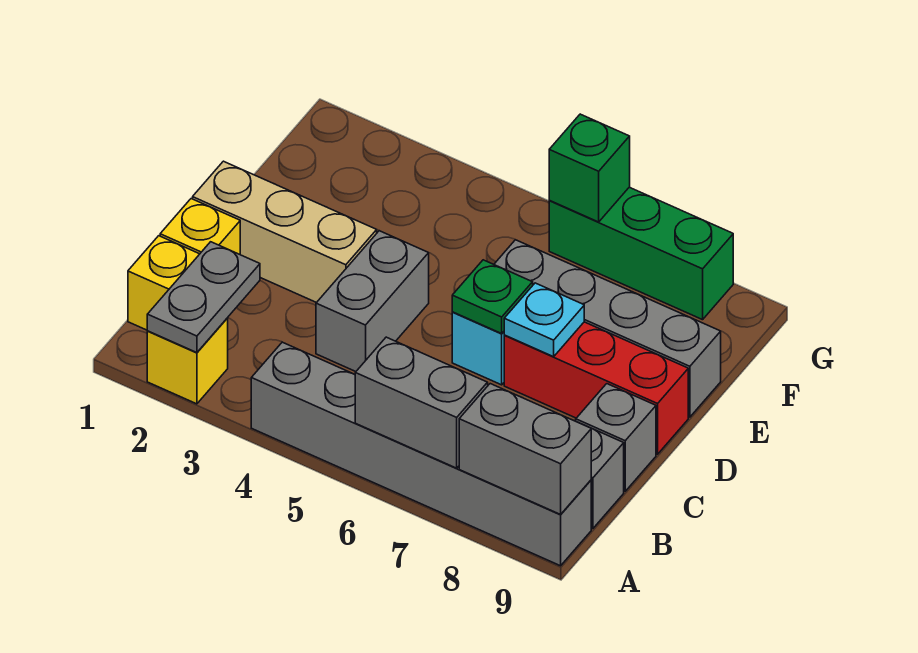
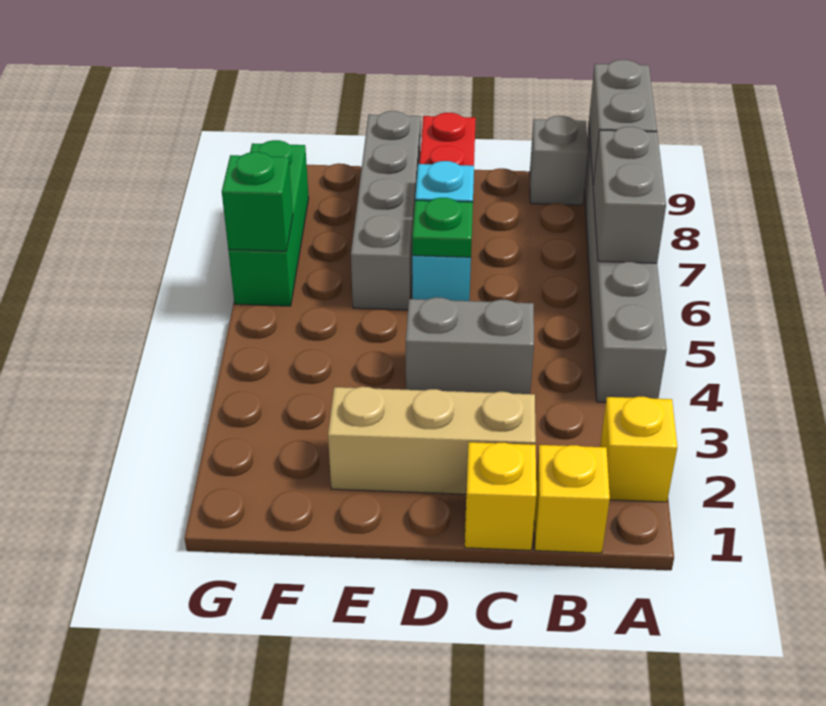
grey plate A2:B2 level 2 -> none
grey brick C9 level 1 -> none
tan brick D1:D3 level 1 -> tan brick C2:E2 level 1

